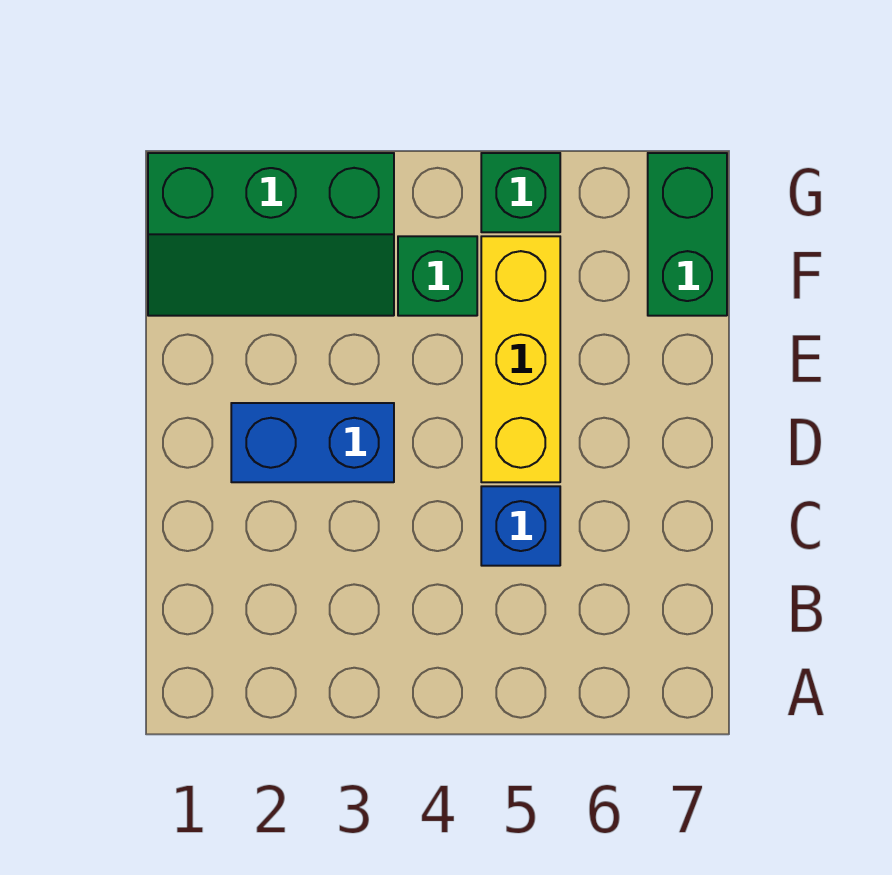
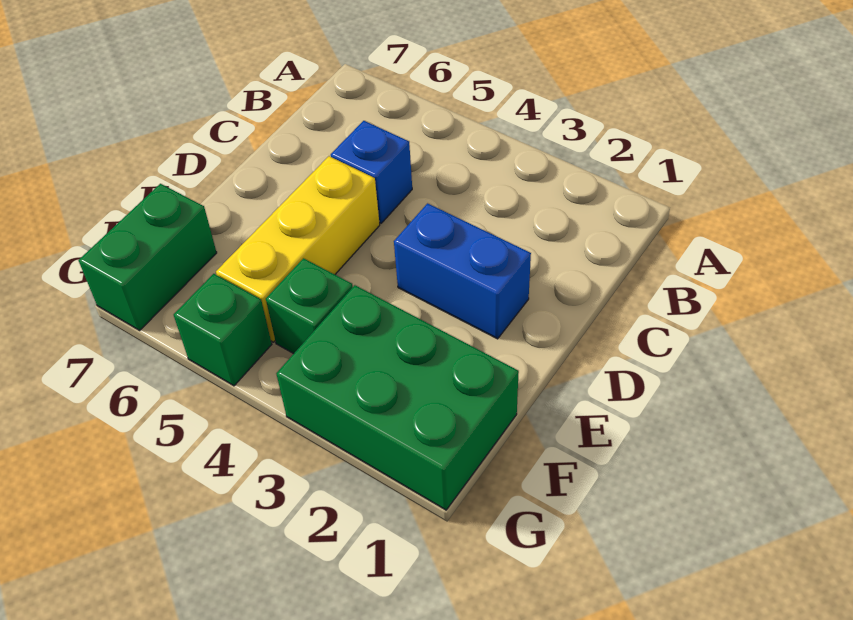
green slope F1:G3 level 1 top G -> green brick F1:G3 level 1

